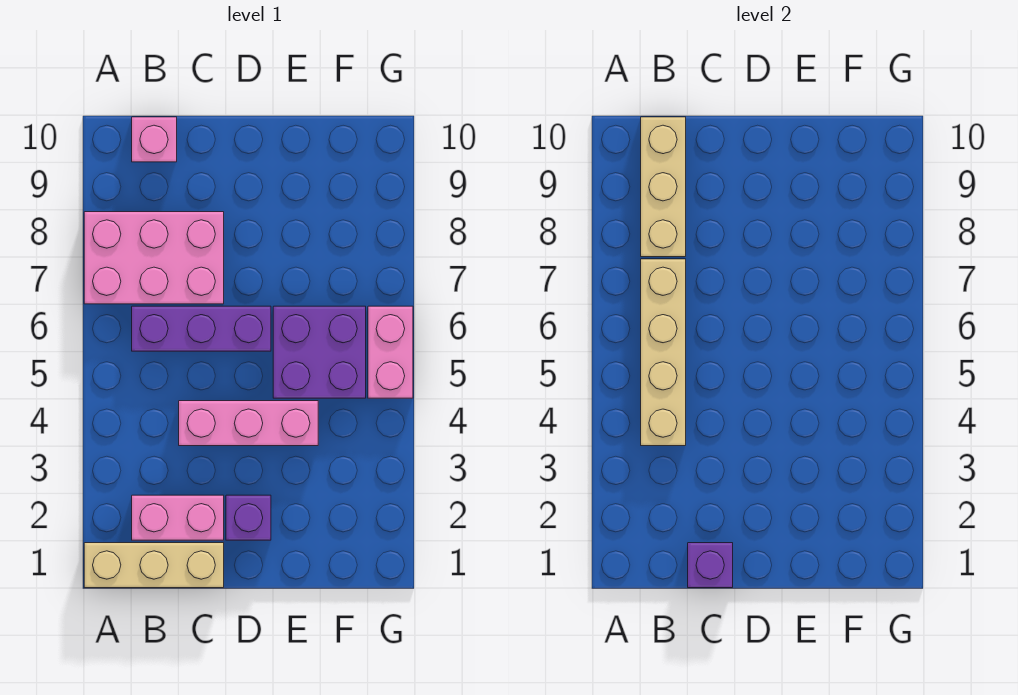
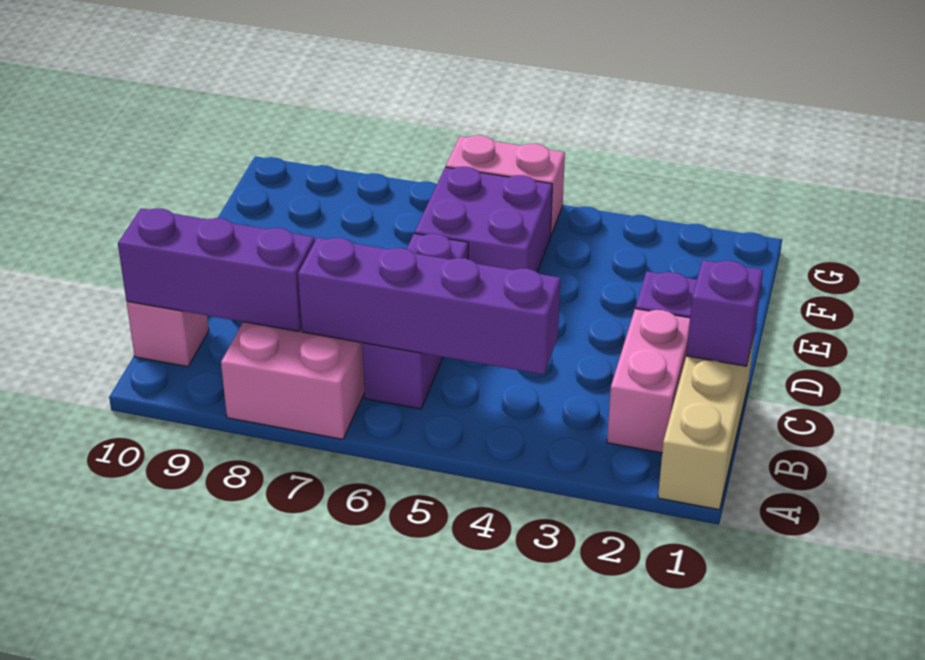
tan brick B4:B7 level 2 -> purple brick B4:B7 level 2
tan brick B8:B10 level 2 -> purple brick B8:B10 level 2
pink brick C4:E4 level 1 -> none

